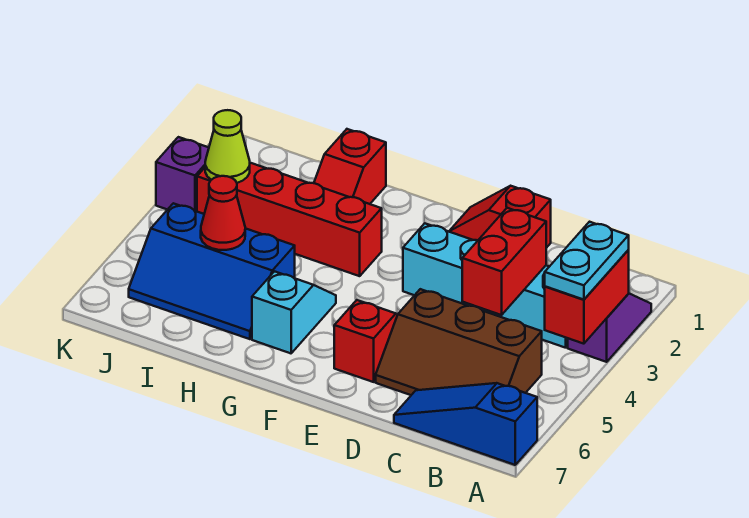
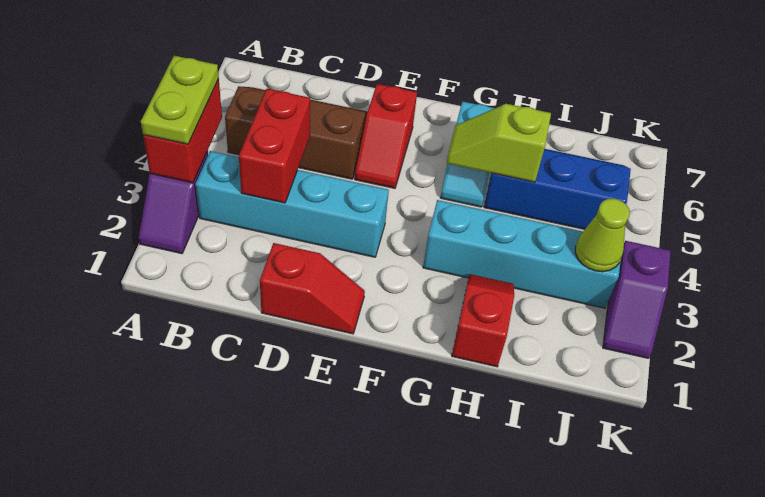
cyan plate A3:A4 level 3 -> lime plate A3:A4 level 3
blue slope A7:C7 level 1 top A -> none
red brick G3:J3 level 1 -> cyan brick G3:J3 level 1
none -> lime slope G5:H5 level 2 top H
red cone I5 level 2 -> none

